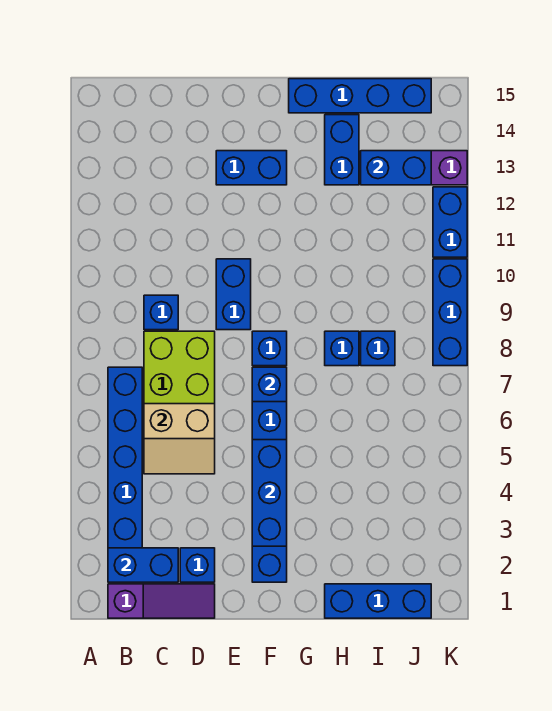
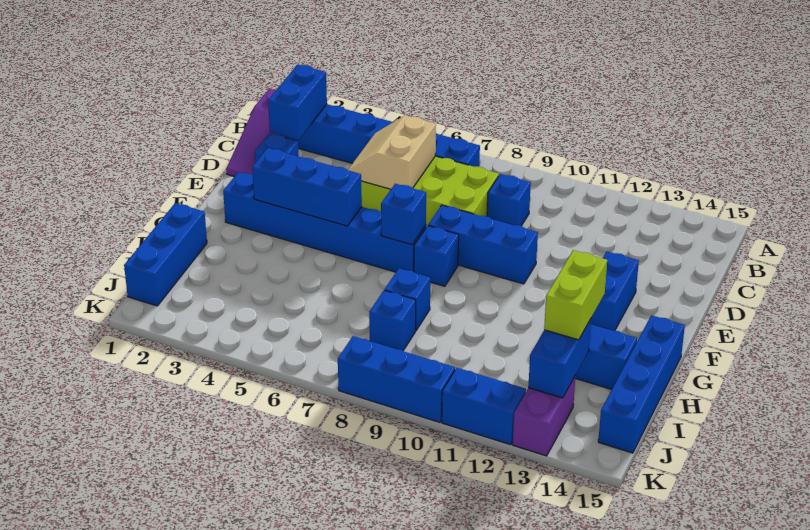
blue brick E9:E10 level 1 -> blue brick E8:E10 level 1
none -> lime brick H13:I13 level 3

